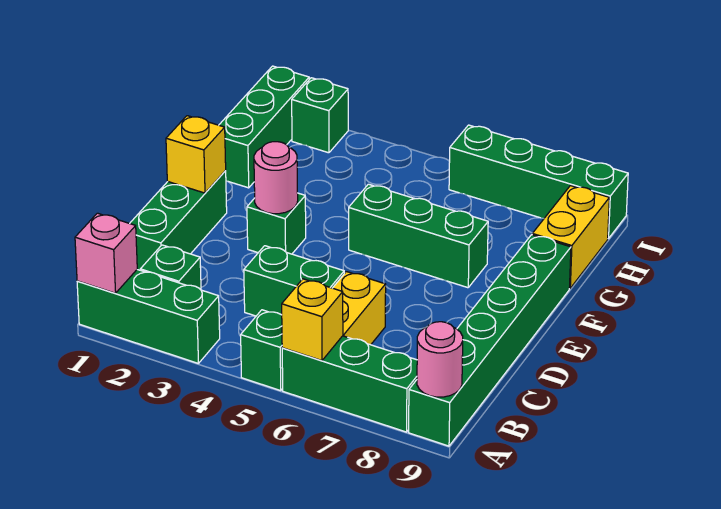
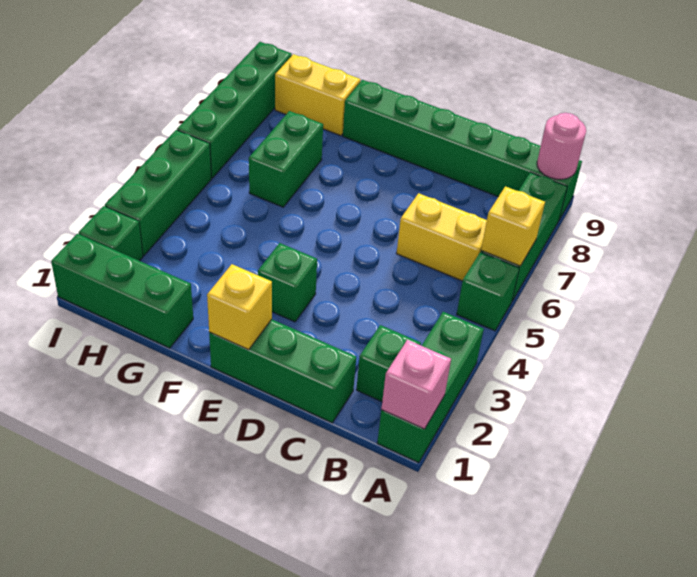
green brick C4:C5 level 1 -> green brick G6:G7 level 1
pink round brick E3 level 2 -> none
green brick F5:F7 level 1 -> green brick I3:I5 level 1

